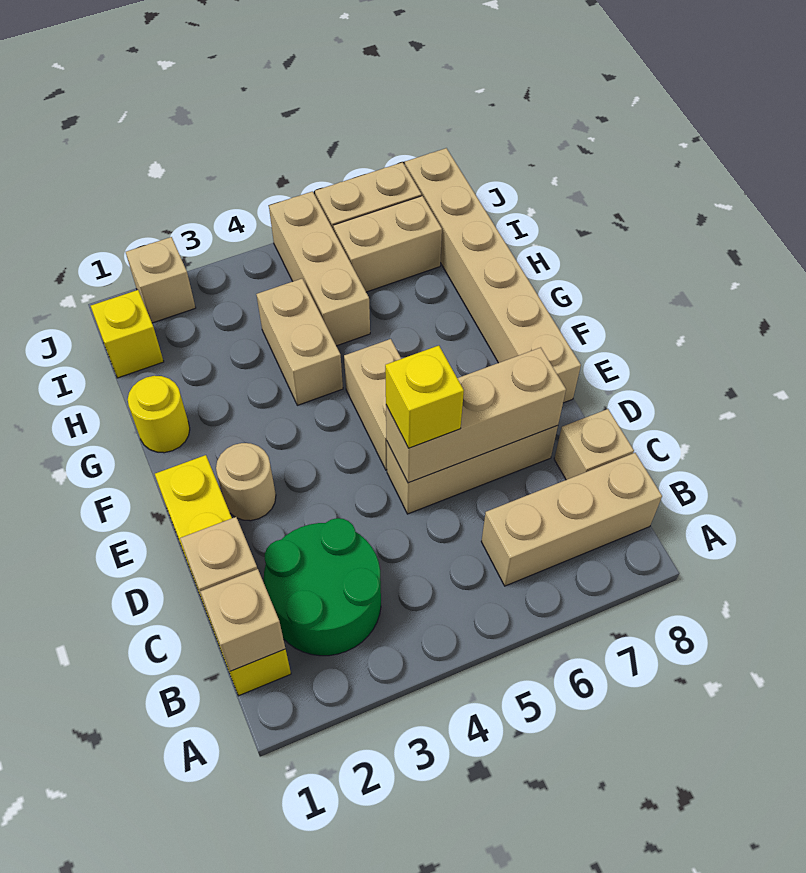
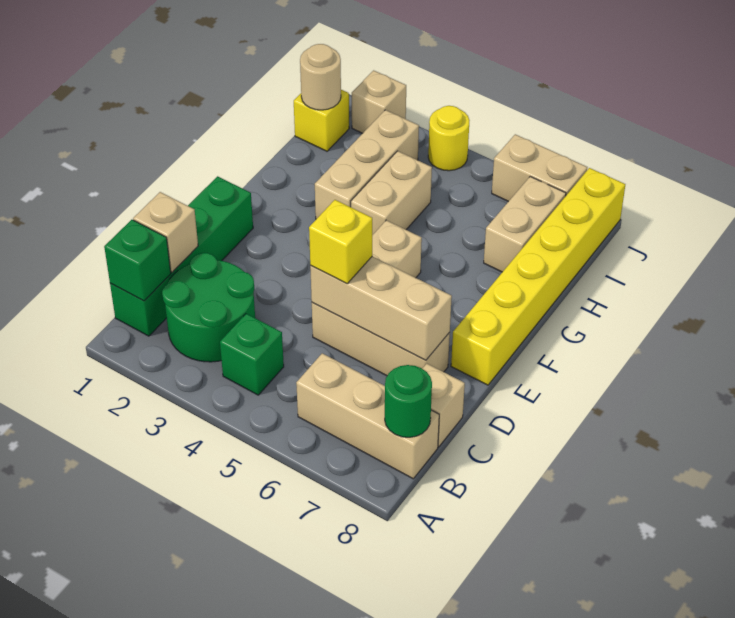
yellow brick B1:E1 level 1 -> green brick B1:E1 level 1
tan brick B1 level 2 -> green brick B1 level 2
none -> green brick B4 level 1
none -> green round brick B8 level 2
tan round brick E2 level 1 -> tan round brick I1 level 2
tan brick E8:J8 level 1 -> yellow brick E8:J8 level 1
yellow round brick G1 level 1 -> yellow round brick J4 level 1
tan brick H5:J5 level 1 -> tan brick G3:I3 level 1
tan brick I6:I7 level 1 -> tan brick H7:I7 level 1

